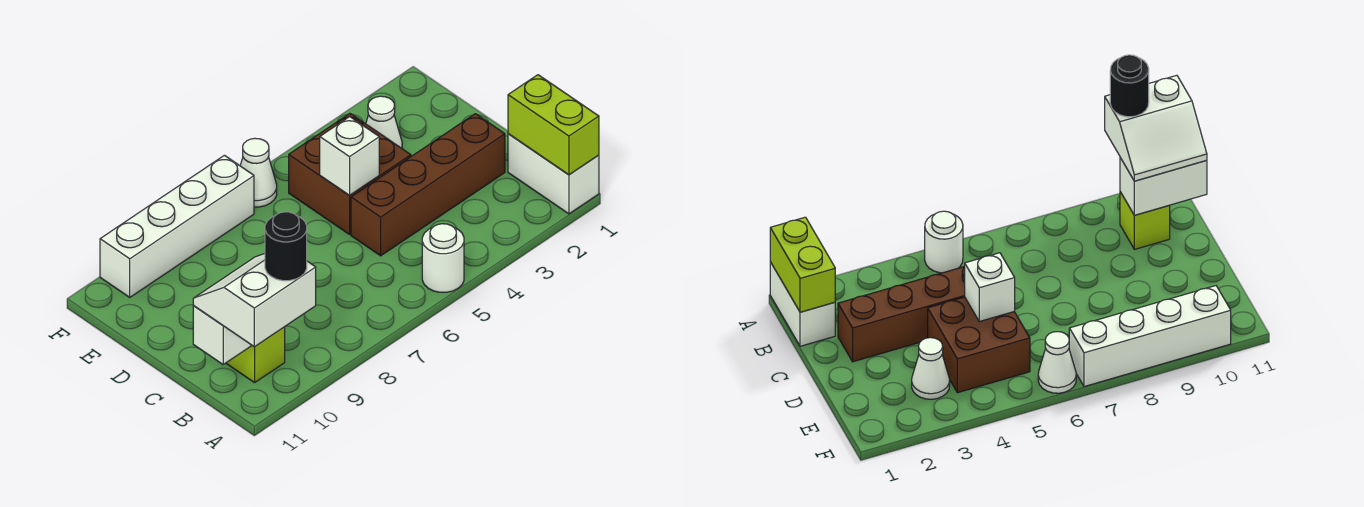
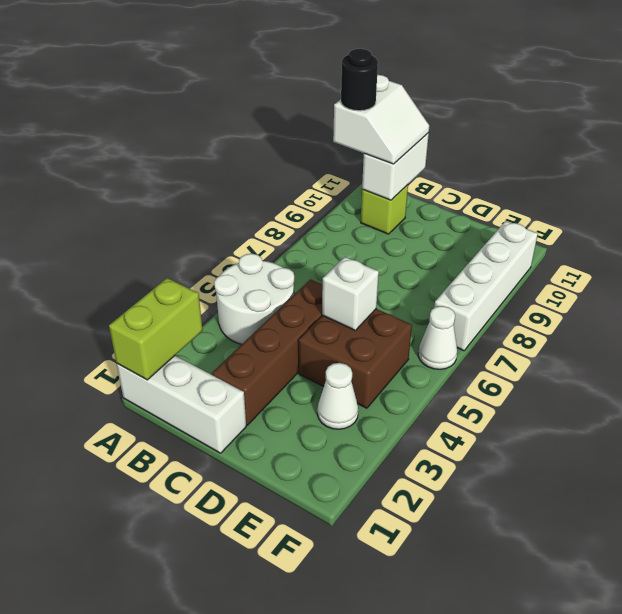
white brick A1:B1 level 1 -> white brick A1:C1 level 1
lime brick A1:B1 level 2 -> lime brick A1:A2 level 2
white round brick A5 level 1 -> white round brick A4:B5 level 1

